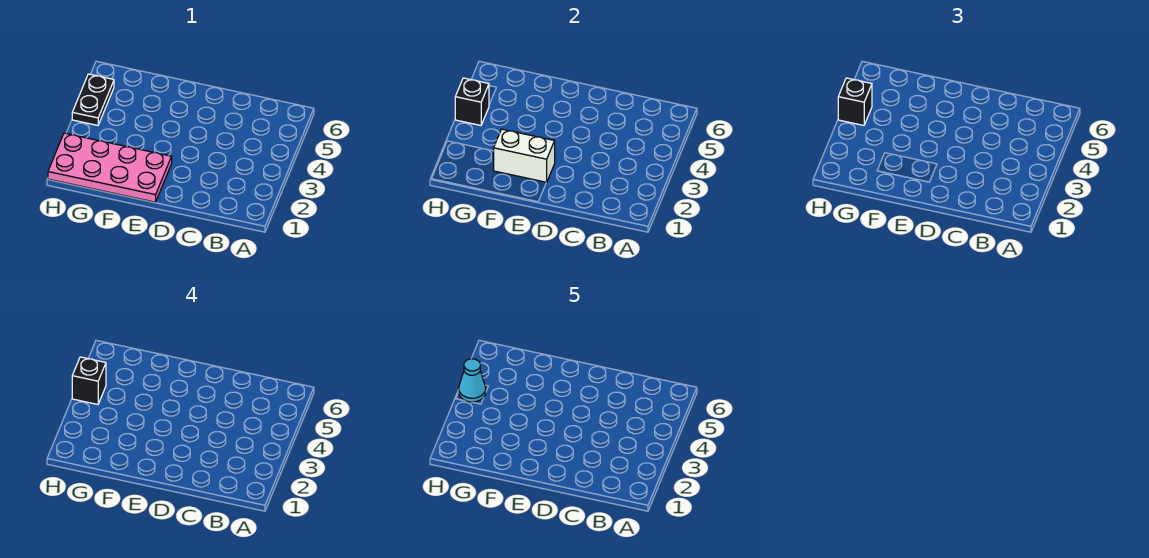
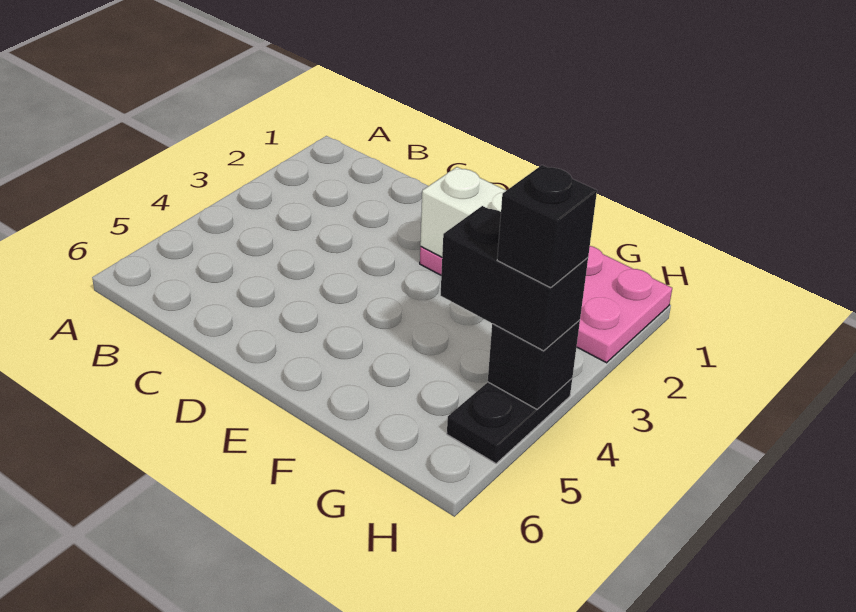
black brick H4 level 3 -> black brick G4:H4 level 3
cyan cone H4 level 5 -> none

